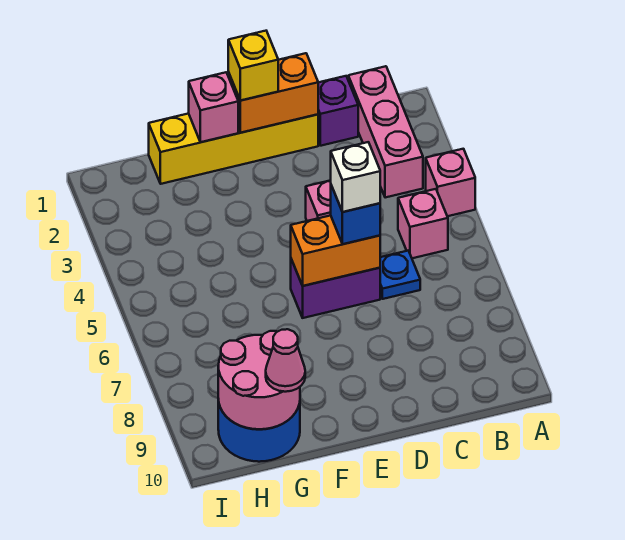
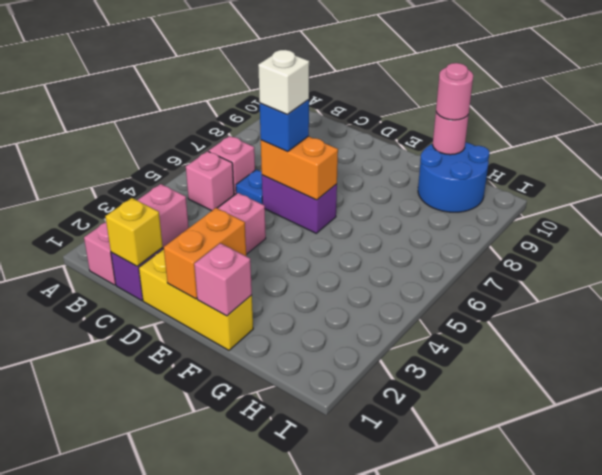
pink brick A4 level 1 -> pink brick B6 level 1
yellow brick D1:G1 level 1 -> yellow brick D1:F1 level 1
orange brick D1:E1 level 2 -> orange brick E1:E2 level 2
yellow brick E1 level 3 -> yellow brick C1 level 2
pink round brick G9:H10 level 2 -> pink round brick G10 level 2
pink cone G10 level 3 -> pink round brick G10 level 3

